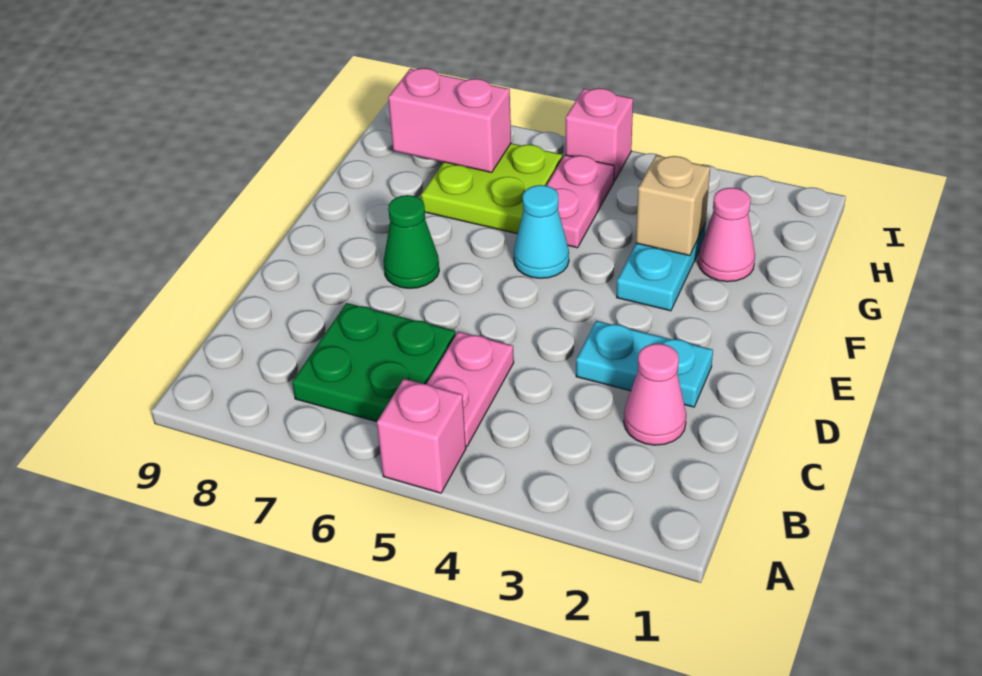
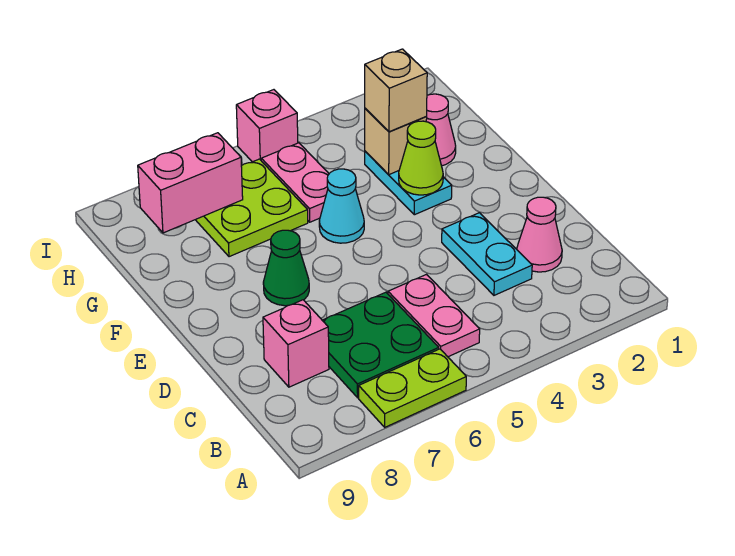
pink brick A5 level 1 -> pink brick C8 level 1
none -> lime plate A6:A7 level 1
cyan plate D2:D3 level 1 -> cyan plate C3:D3 level 1
none -> lime cone F3 level 2
none -> tan brick G3 level 3

